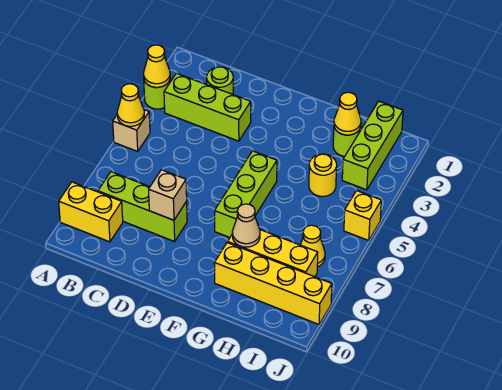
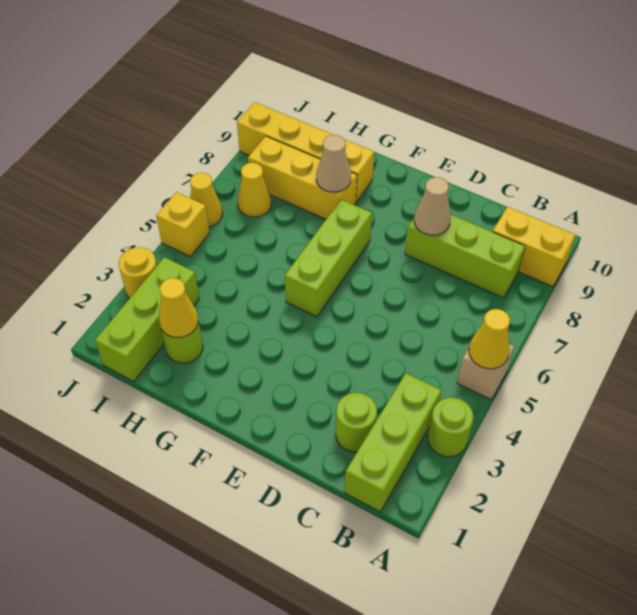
yellow cone A3 level 2 -> yellow cone J6 level 1
lime brick B3:D3 level 1 -> lime brick B1:B3 level 1
tan brick D8 level 2 -> tan cone D8 level 2
yellow round brick H4 level 1 -> yellow round brick J3 level 1

